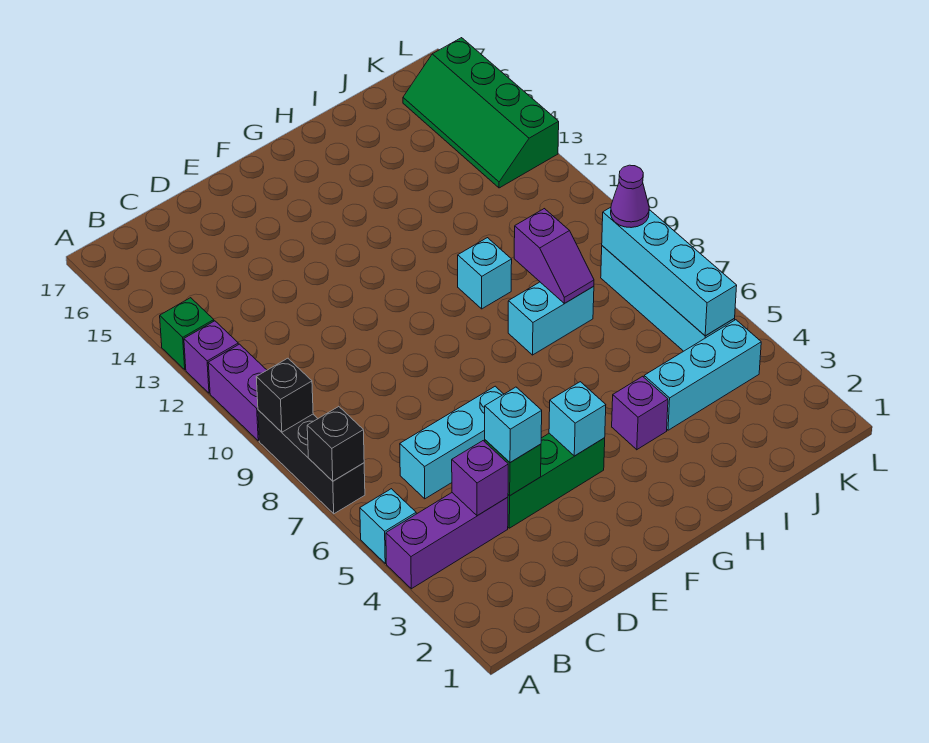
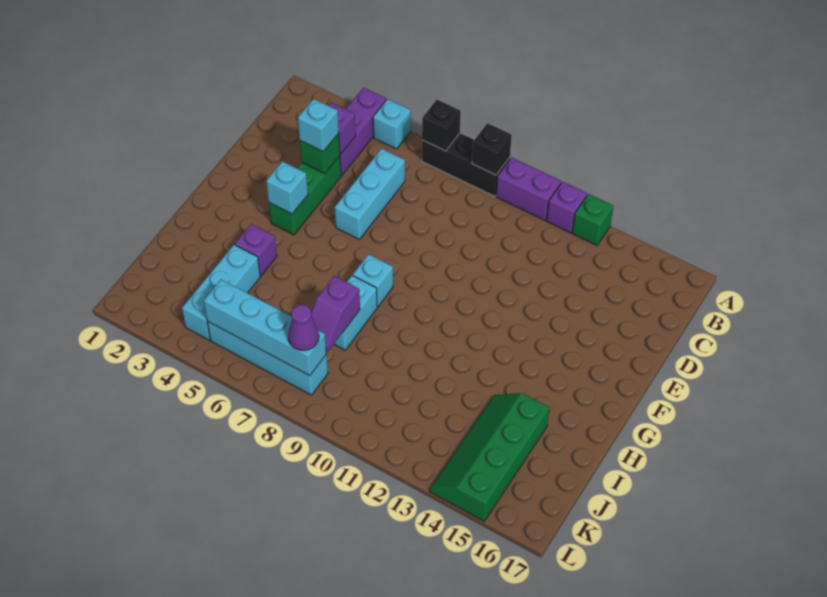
cyan brick H10 level 1 -> cyan brick G8 level 1
purple slope I8:I9 level 2 top 9 -> purple slope I8:J8 level 2 top I
green slope K13:L16 level 1 top L -> green slope I14:L15 level 1 top 15

